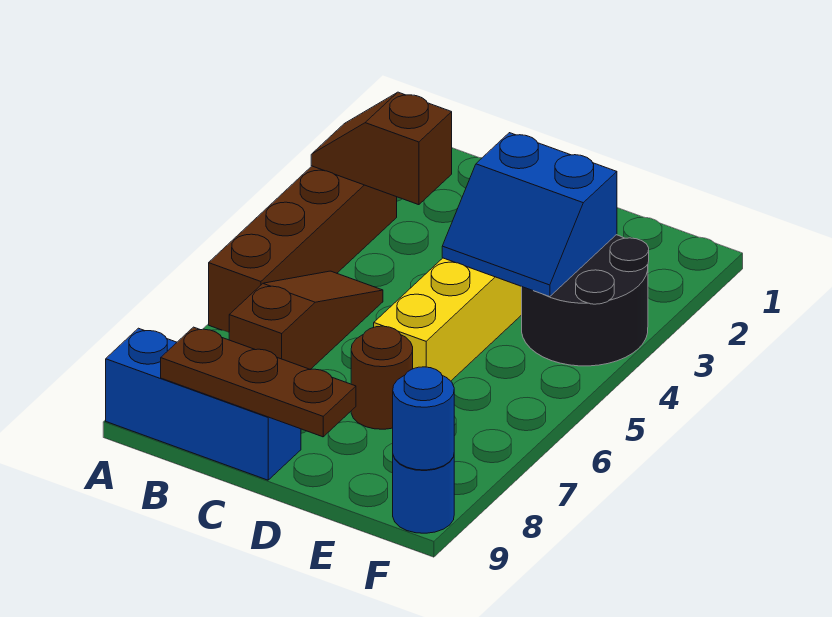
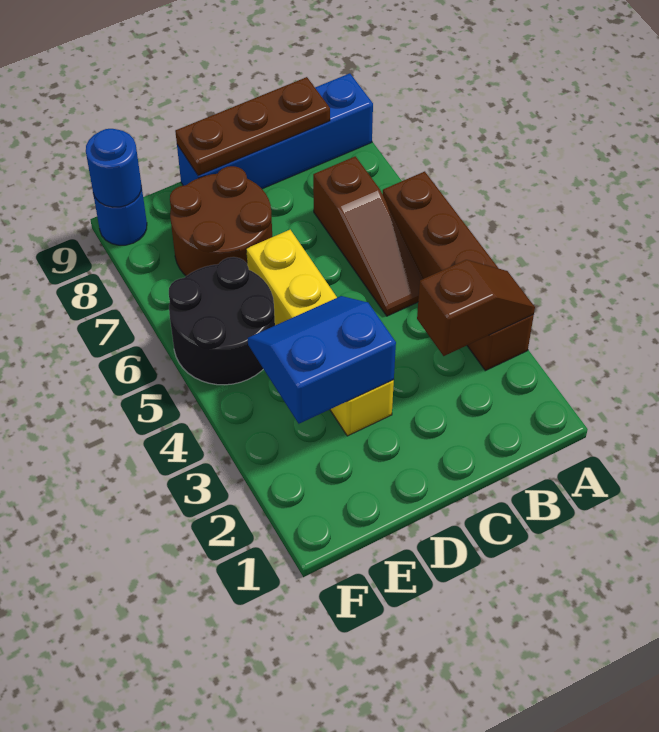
blue brick A9:C9 level 1 -> blue brick A9:D9 level 1
brown round brick D7 level 1 -> brown round brick D7:E8 level 1
black round brick E3:F4 level 1 -> black round brick E5:F6 level 1

